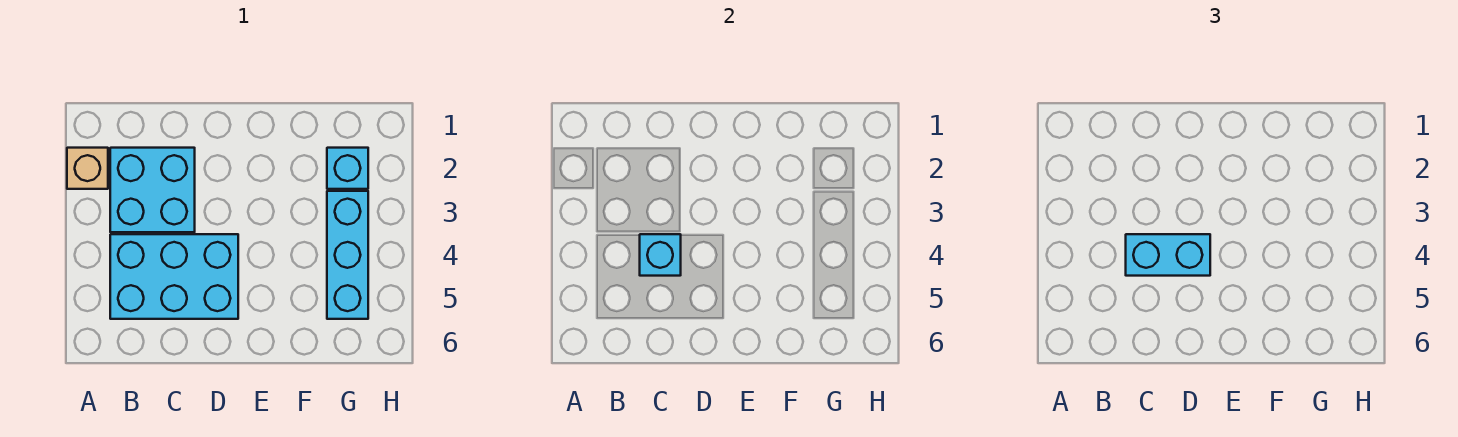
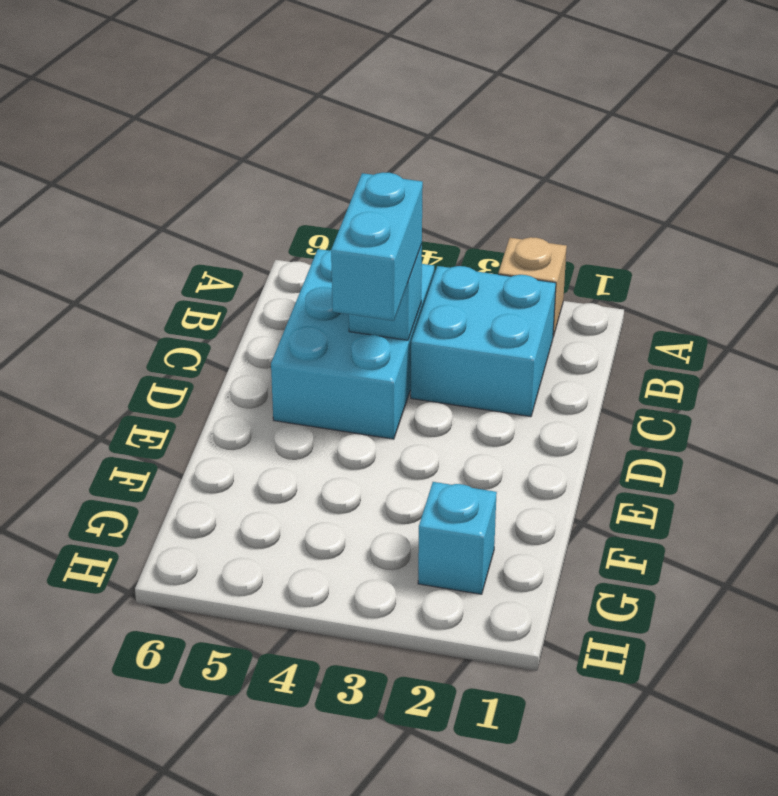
cyan brick G3:G5 level 1 -> none

